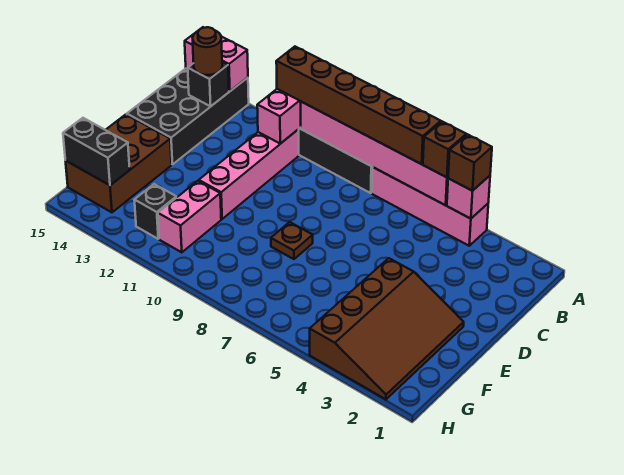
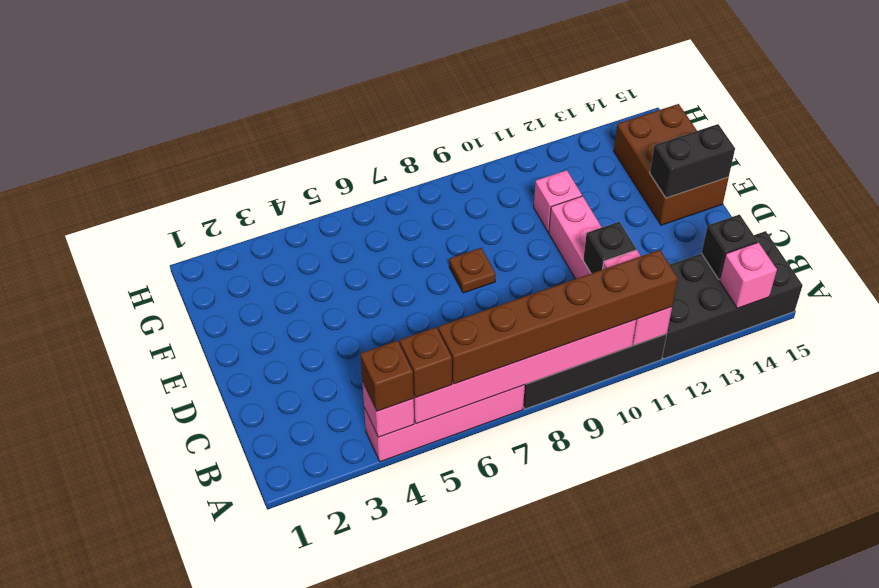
black brick A14:D15 level 1 -> black brick A12:B15 level 1
pink brick A14:A15 level 2 -> pink brick A14 level 2
brown round brick B14 level 3 -> none
brown slope E2:H4 level 1 top 4 -> none
pink brick F11:G11 level 1 -> pink brick F11 level 1
black brick G12 level 1 -> black brick C11 level 2
black brick G14:G15 level 2 -> black brick E14:E15 level 2

